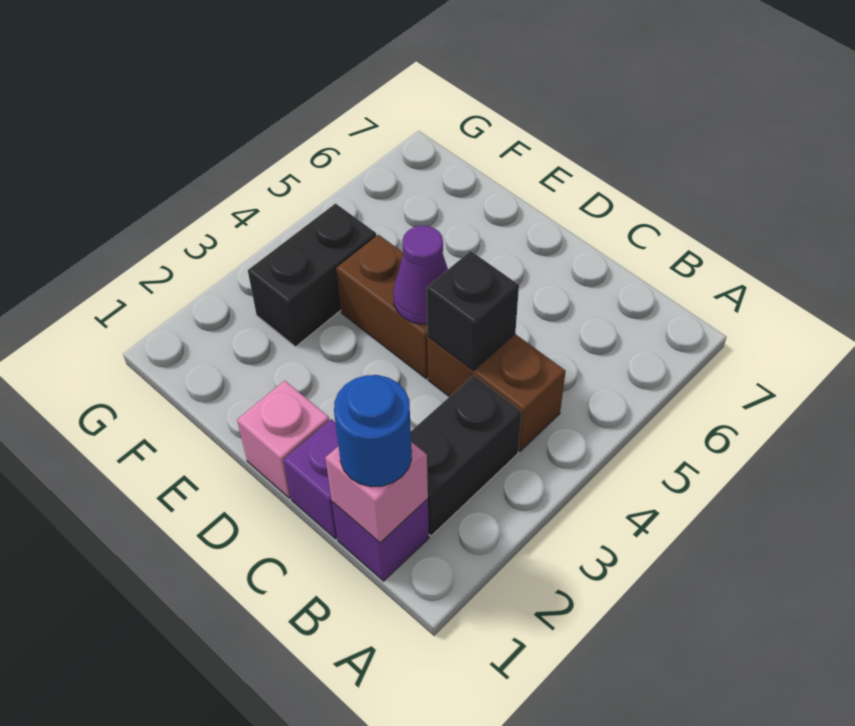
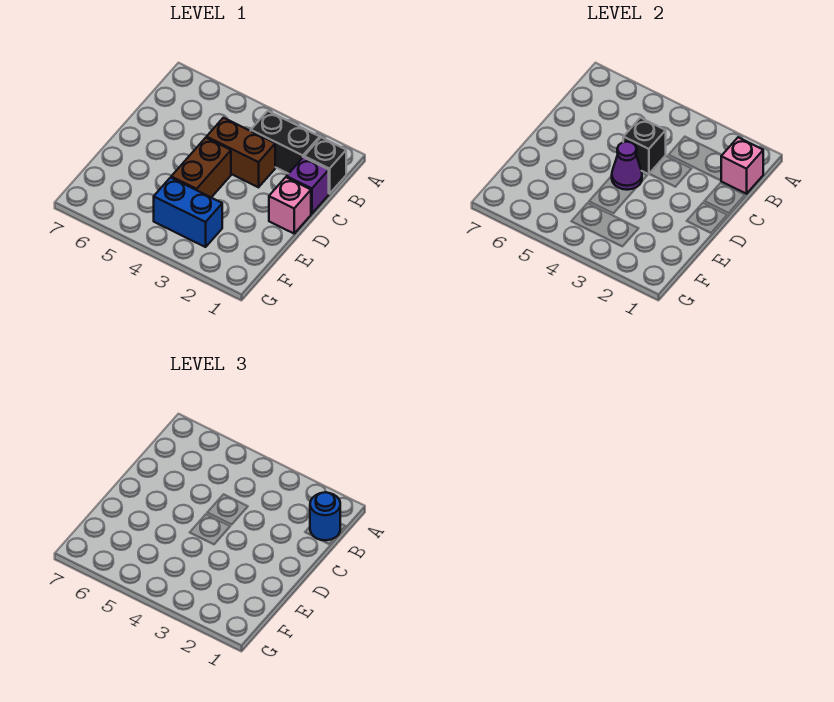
purple brick B1 level 1 -> black brick B1 level 1
brown brick B4:C4 level 1 -> brown brick C3:C4 level 1
black brick F3:F4 level 1 -> blue brick F3:F4 level 1

